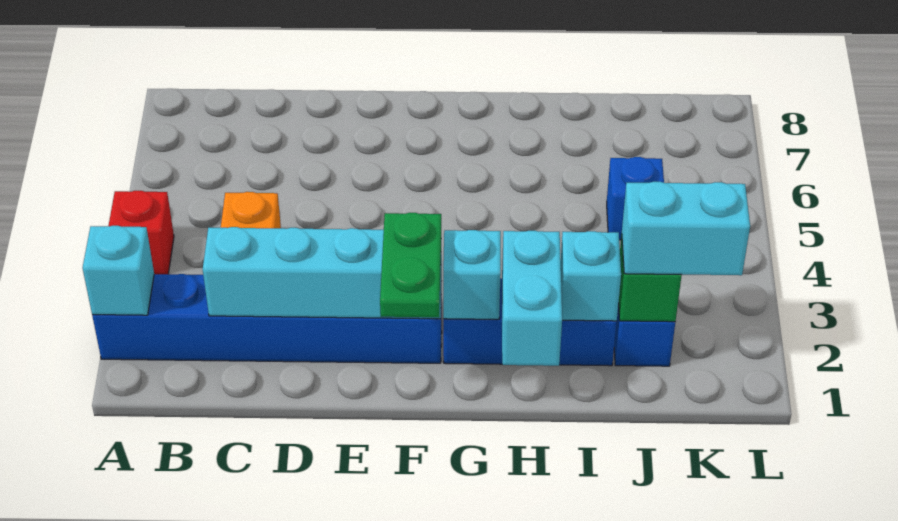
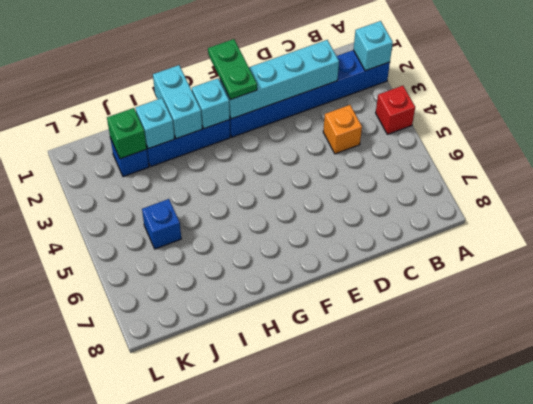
cyan brick J2:K2 level 3 -> none

